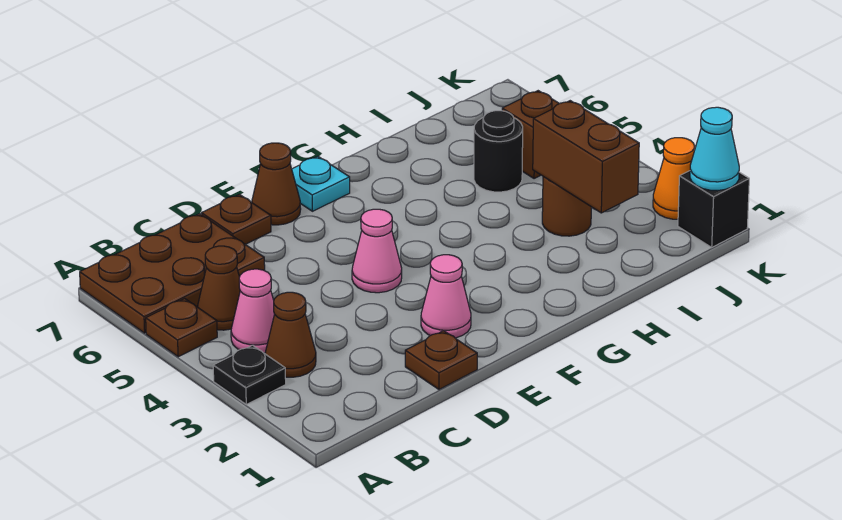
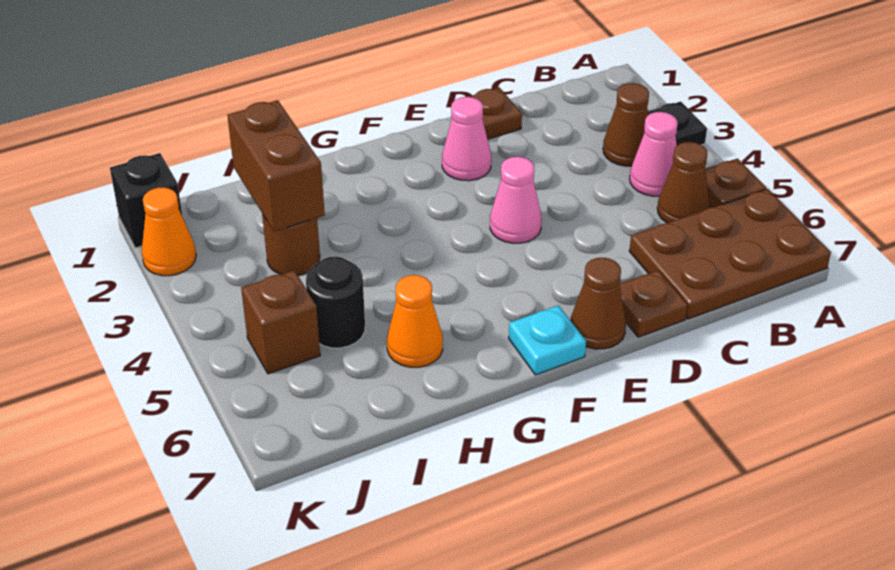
none -> orange cone H6 level 1
cyan cone K1 level 2 -> none

